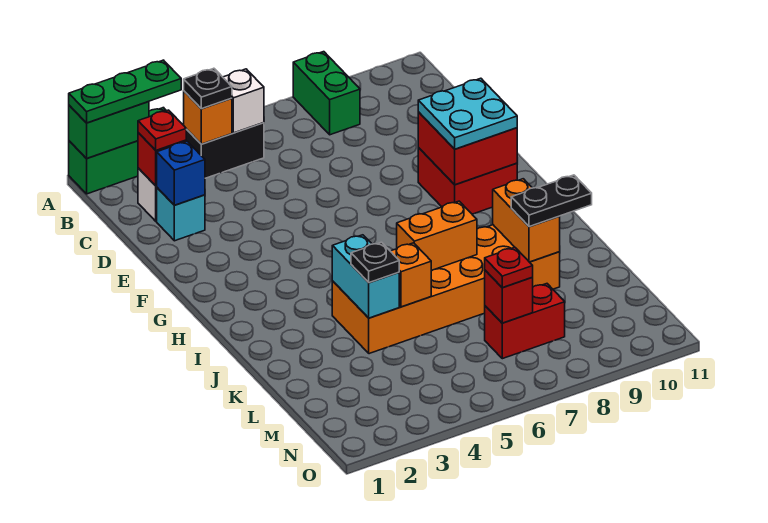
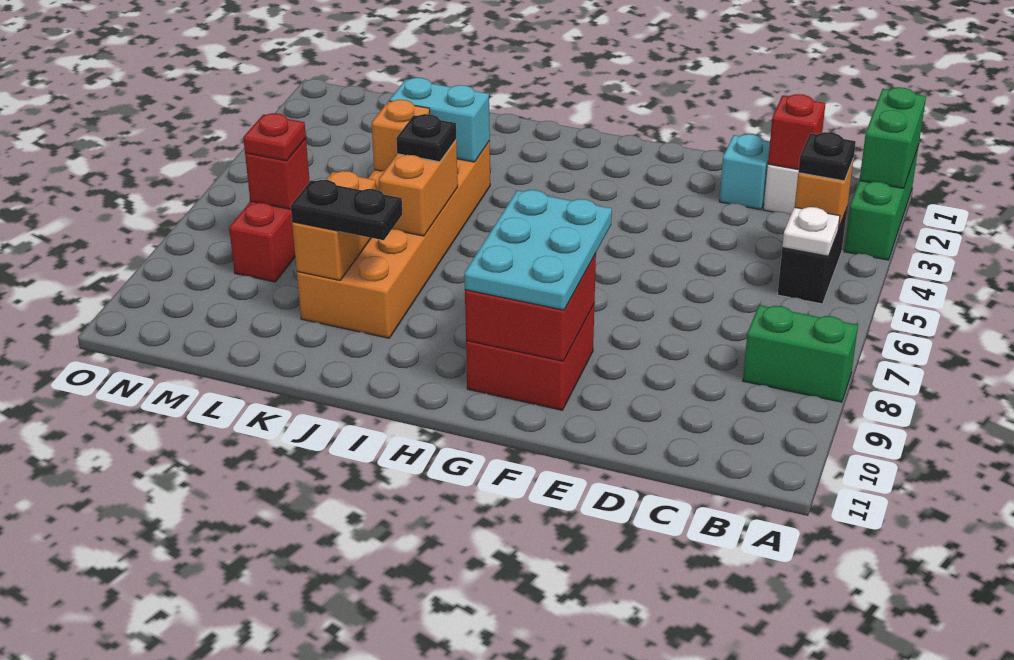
green plate A1:A3 level 3 -> none
white brick B5 level 2 -> white plate B5 level 2
red plate C2 level 3 -> none
blue brick D2 level 2 -> none
cyan plate F9:G10 level 3 -> cyan plate F8:G10 level 3
orange brick J9:K9 level 2 -> orange brick K8:K9 level 2
black plate K4 level 3 -> black plate J6 level 3
black plate K9:K10 level 3 -> black plate J9:K9 level 3

